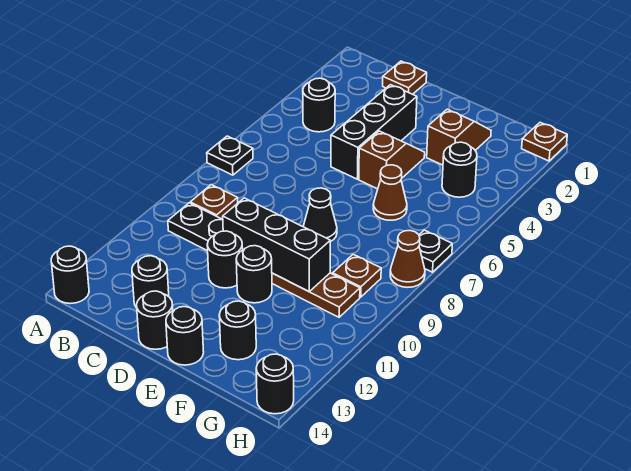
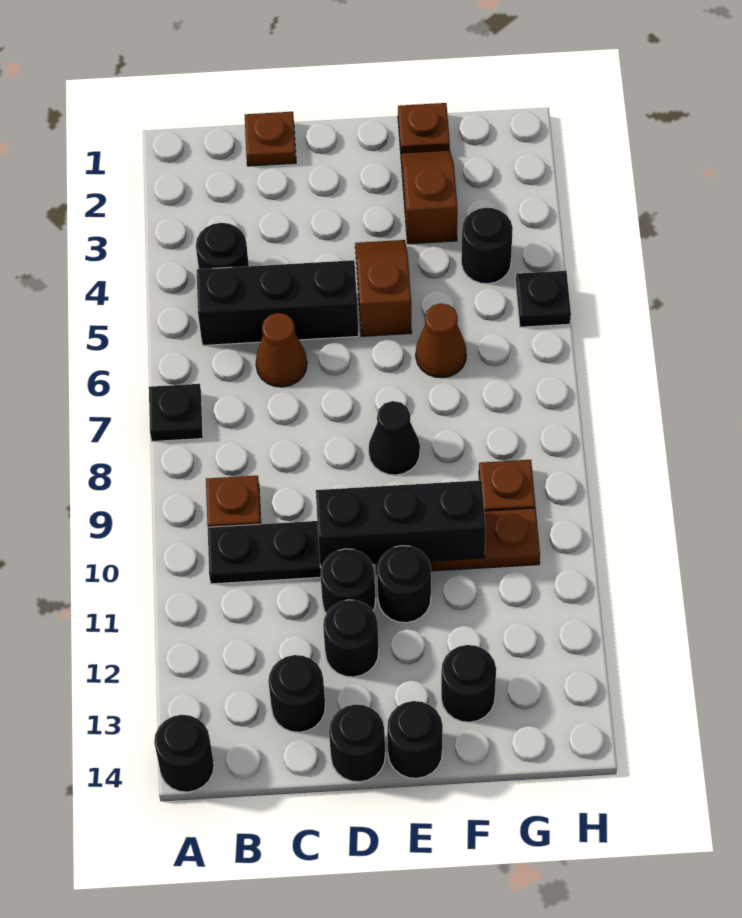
black brick D3:D5 level 1 -> black brick B5:D5 level 1
brown plate H1 level 1 -> brown plate F1 level 1
black plate H7 level 1 -> black plate H5 level 1
brown cone H8 level 1 -> brown cone C6 level 1
black round brick H14 level 1 -> black round brick D12 level 1

